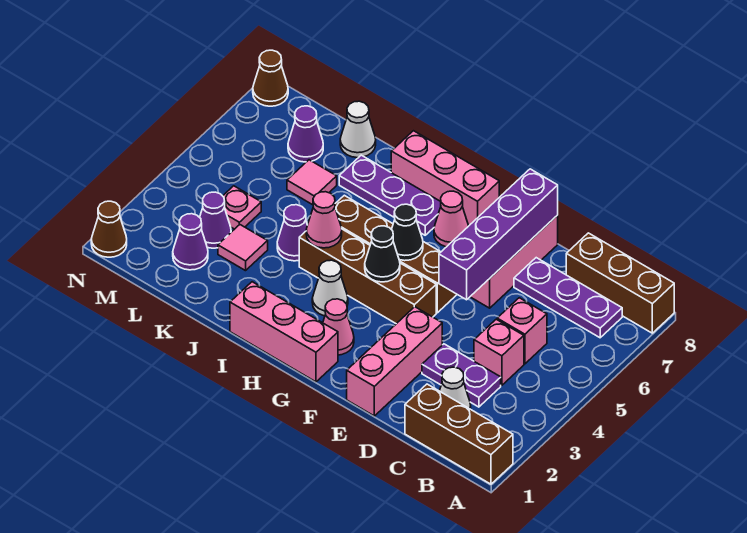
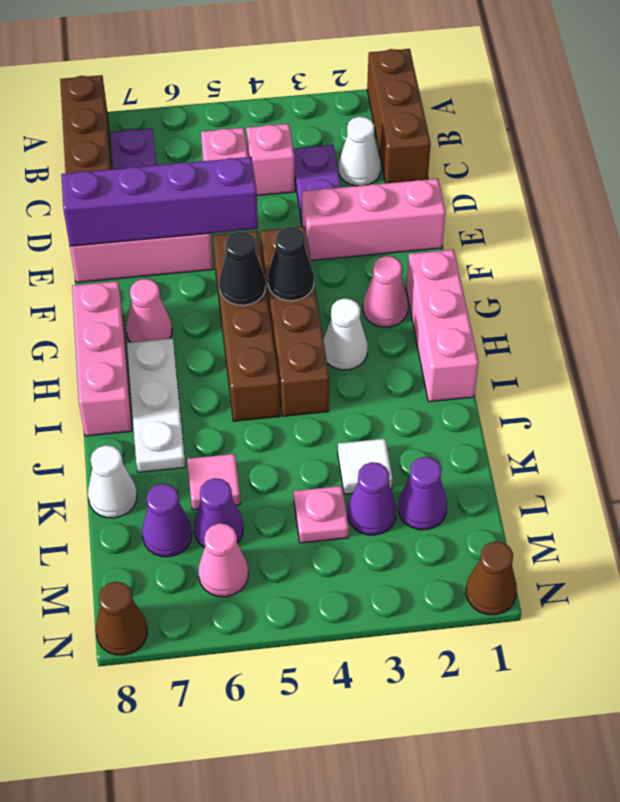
purple plate H7:J7 level 1 -> white plate H7:J7 level 1
pink cone I4 level 2 -> pink cone M6 level 1
purple cone J4 level 1 -> purple cone L6 level 1
pink tile K3 level 1 -> white tile K3 level 1

